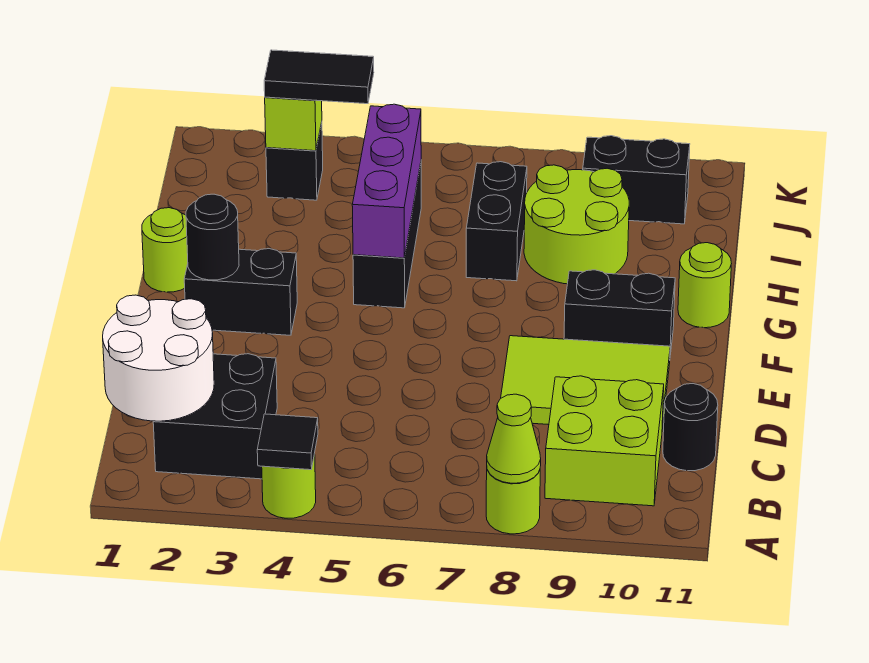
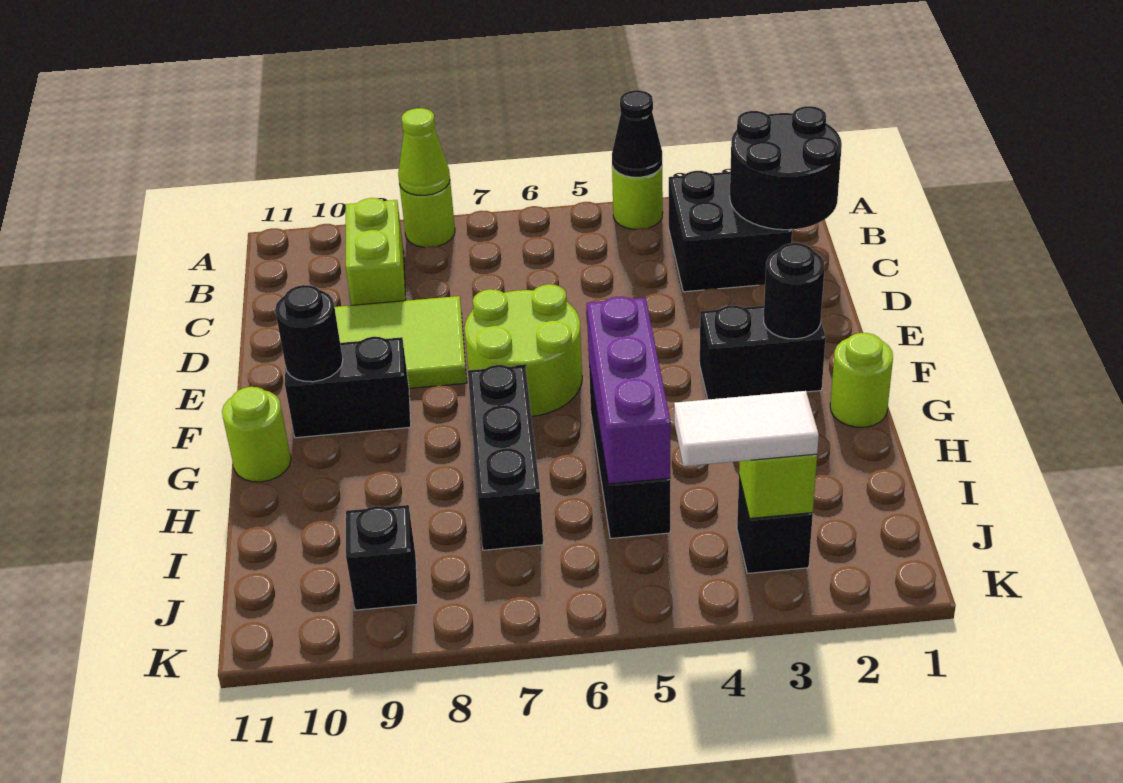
black tile A4 level 2 -> black cone A4 level 2
white round brick B1:C2 level 2 -> black round brick B1:C2 level 2
lime brick B9:C10 level 1 -> lime brick B9:C9 level 1
black round brick C11 level 1 -> black round brick F10 level 2
black brick H7:I7 level 1 -> black brick G7:I7 level 1
lime round brick H8:I9 level 1 -> lime round brick E6:F7 level 1
black tile J3:J4 level 3 -> white tile J3:J4 level 3
black brick J9:J10 level 1 -> black brick J9 level 1

